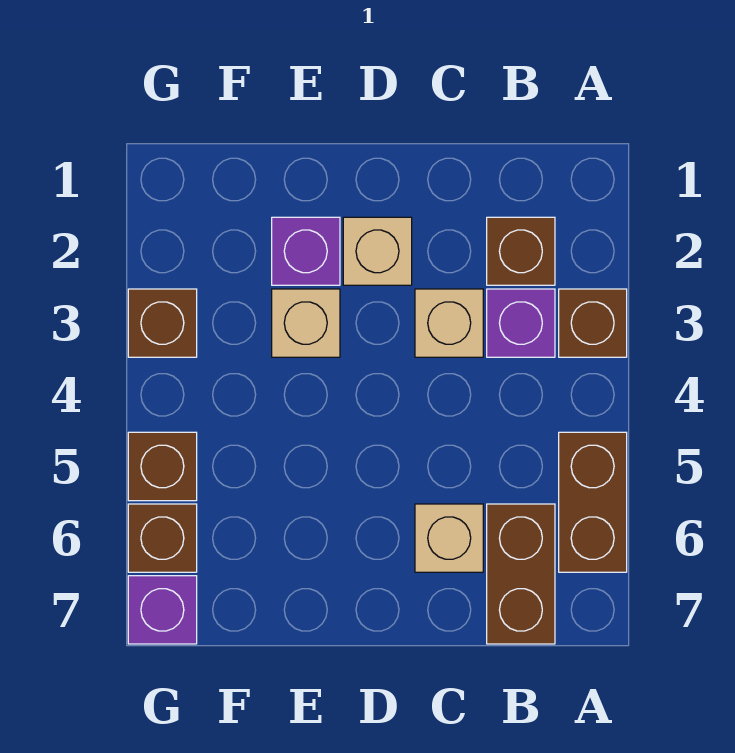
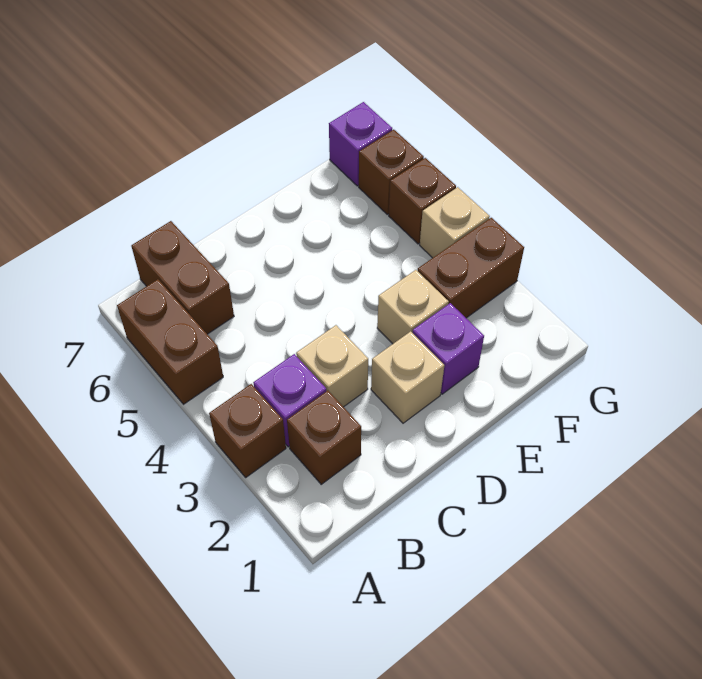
tan brick C6 level 1 -> tan brick G4 level 1
brown brick G3 level 1 -> brown brick F3:G3 level 1

